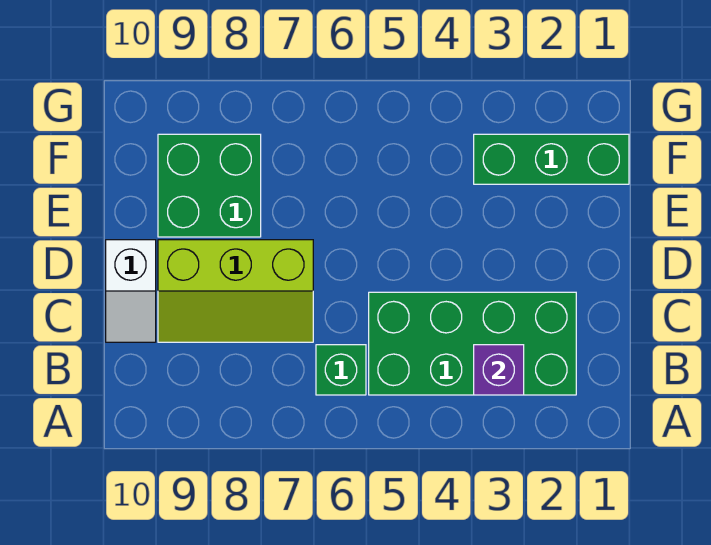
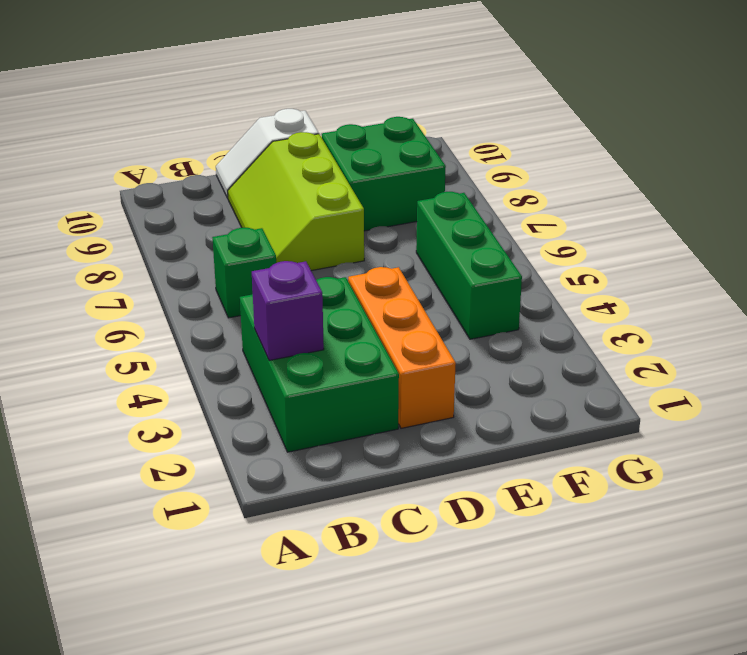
green brick B2:C5 level 1 -> green brick B2:C4 level 1
none -> orange brick D2:D4 level 1
green brick F1:F3 level 1 -> green brick F4:F6 level 1

